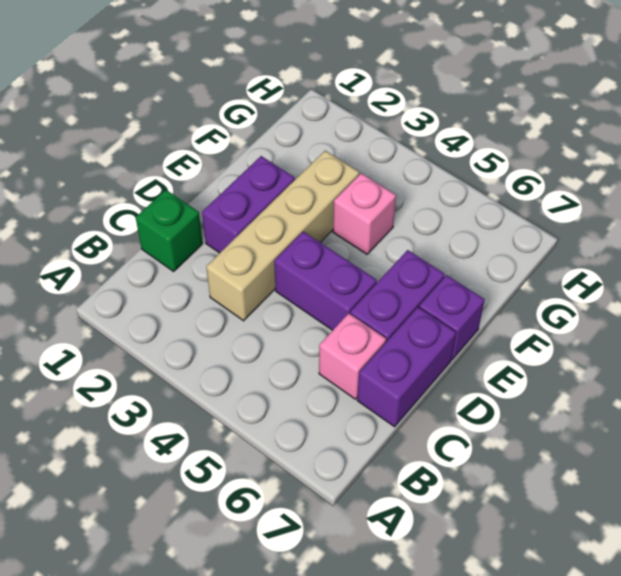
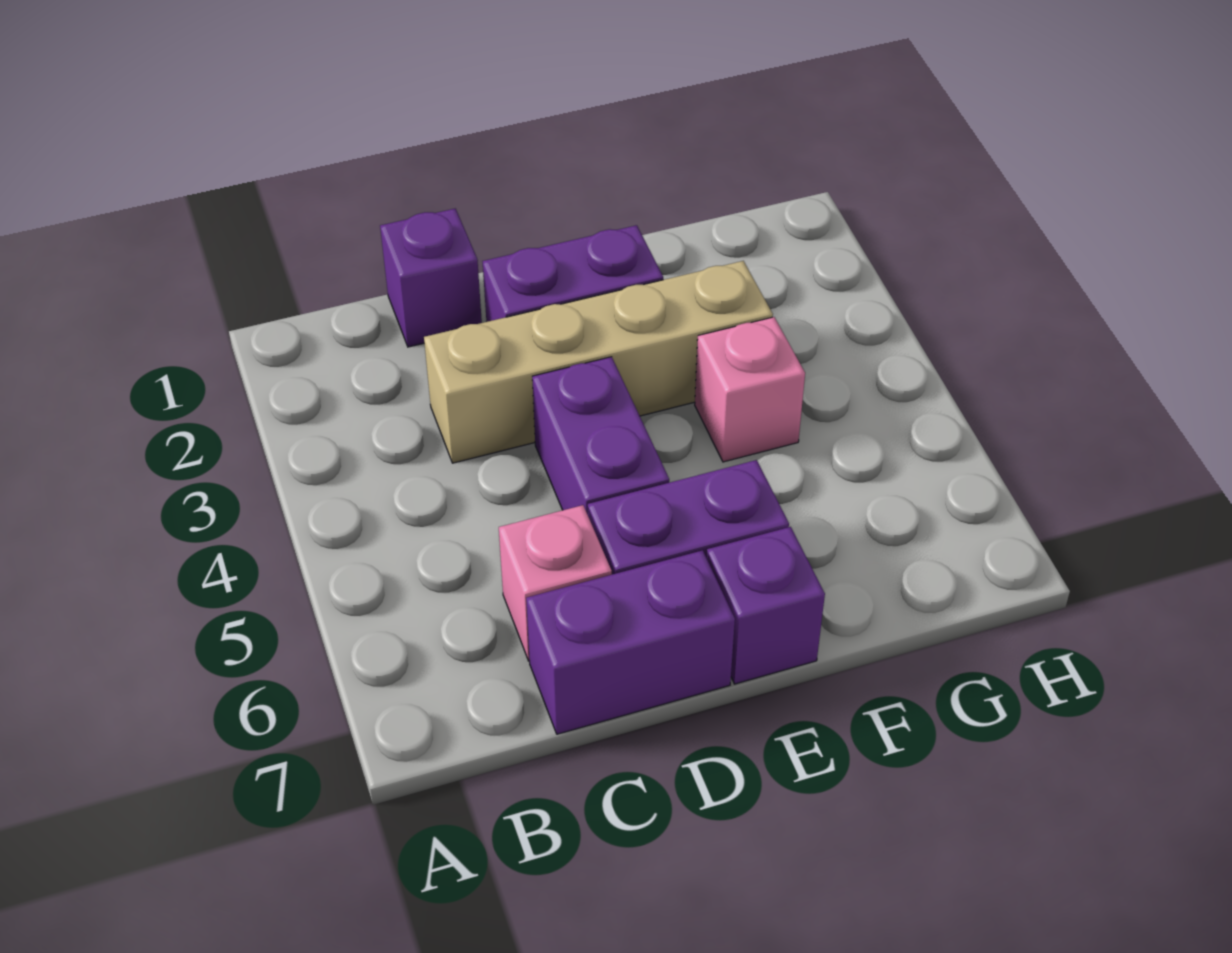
green brick C1 level 1 -> purple brick C1 level 1

